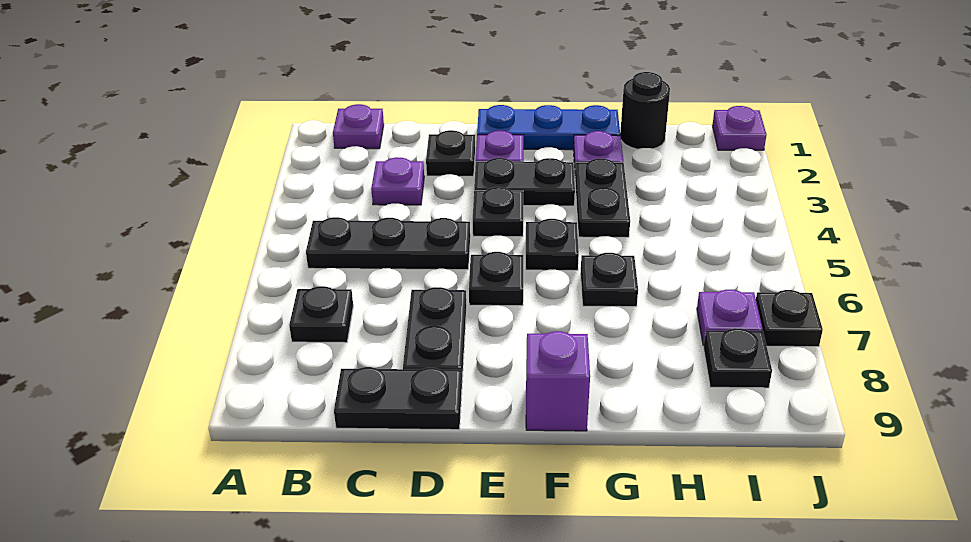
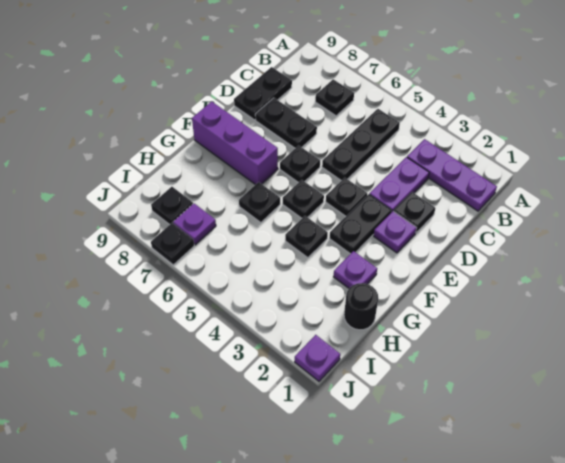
purple plate B1 level 1 -> purple plate B1:B3 level 1
purple plate C3 level 1 -> purple plate C3:D3 level 1
blue plate E1:G1 level 1 -> none
purple brick F9 level 1 -> purple brick F7:F9 level 1
black plate G3:G4 level 1 -> black plate G4 level 1

